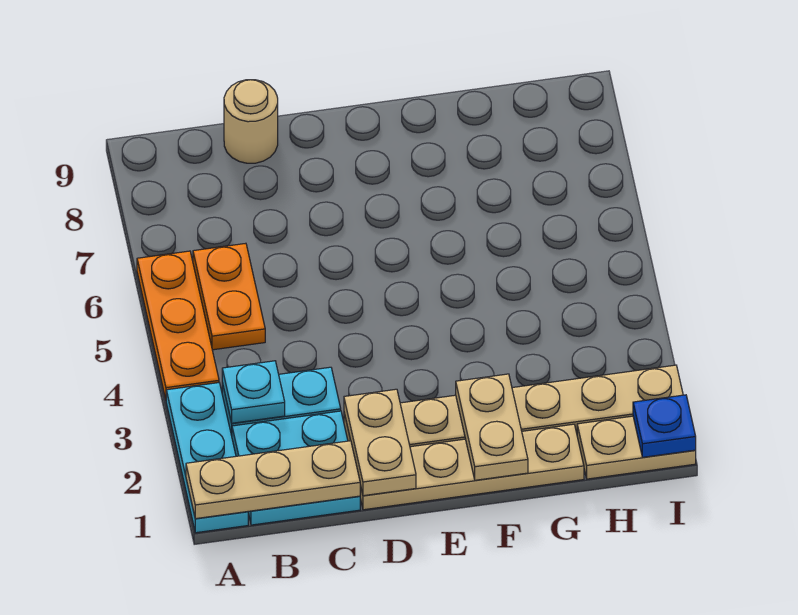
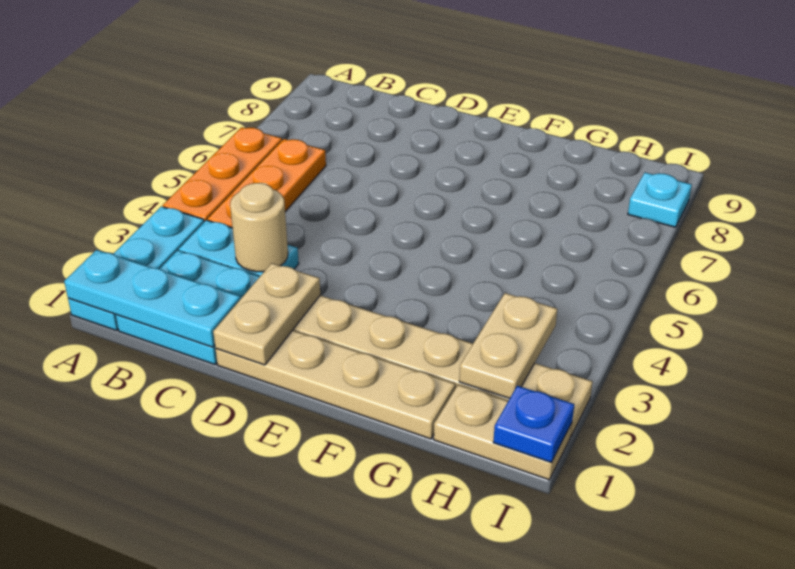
tan plate A1:C1 level 2 -> cyan plate A1:C1 level 2
cyan plate B3 level 2 -> cyan plate I8 level 1
orange plate B5:B6 level 1 -> orange plate B4:B6 level 1
tan round brick C9 level 1 -> tan round brick C3 level 2
tan plate F1:F2 level 2 -> tan plate H2:H3 level 2

